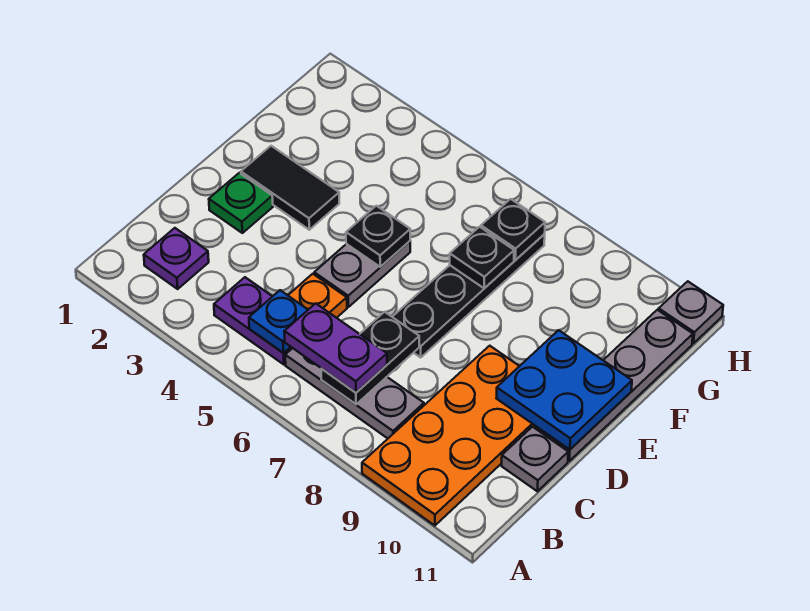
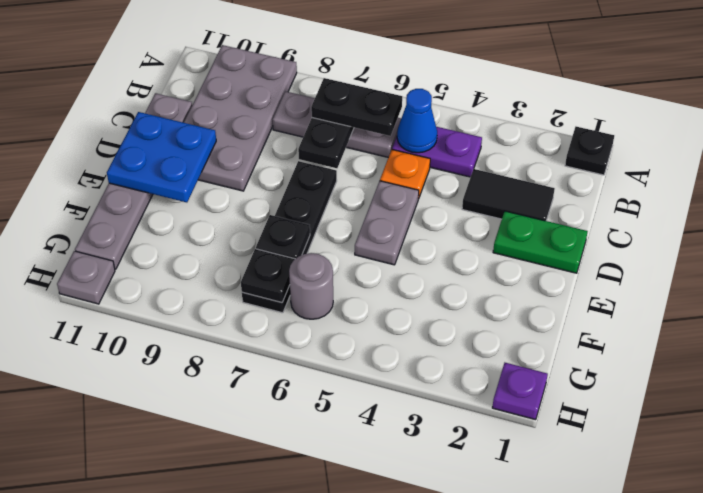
orange plate A9:D10 level 1 -> grey plate A9:D10 level 1
purple plate B2 level 1 -> purple plate H1 level 1
blue plate B5 level 2 -> blue cone B5 level 2
purple plate B6:B7 level 3 -> black plate B6:B7 level 3
green plate D2 level 1 -> green plate D1:D2 level 1
black tile E2:E3 level 1 -> black tile C2:C3 level 1
black plate E5 level 2 -> black plate A1 level 1
none -> grey round brick G6 level 1

